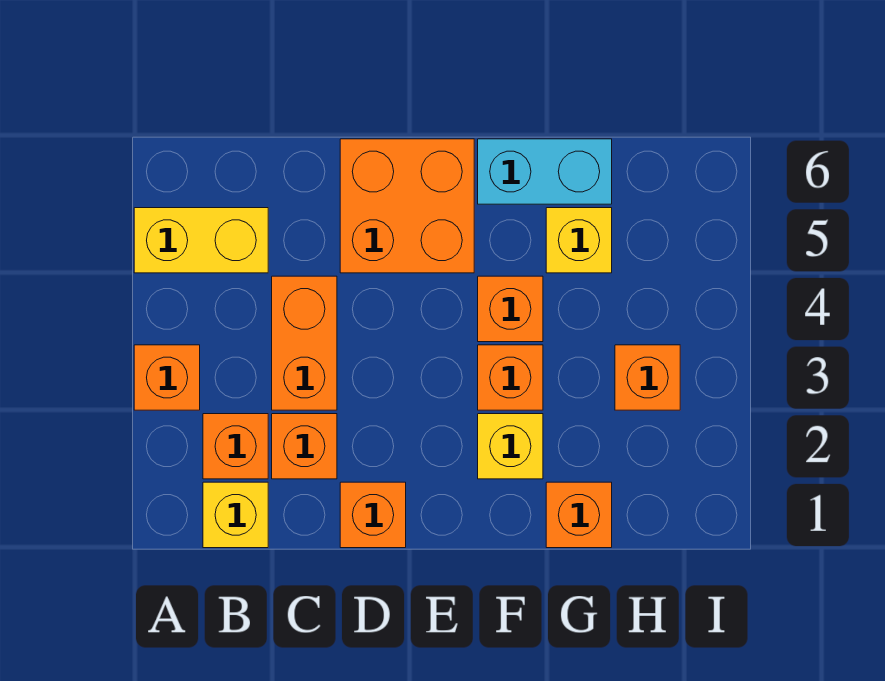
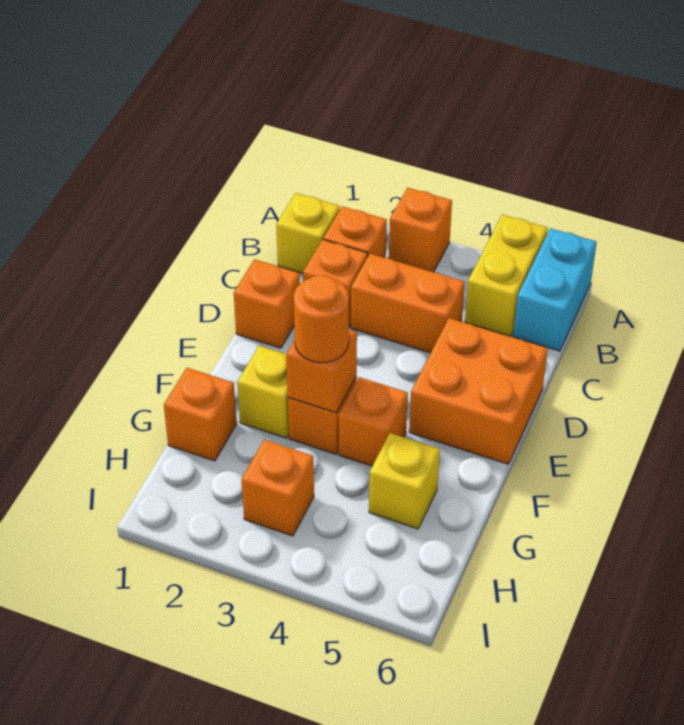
none -> orange brick F3 level 2
none -> orange round brick F3 level 3
cyan brick F6:G6 level 1 -> cyan brick A6:B6 level 1

